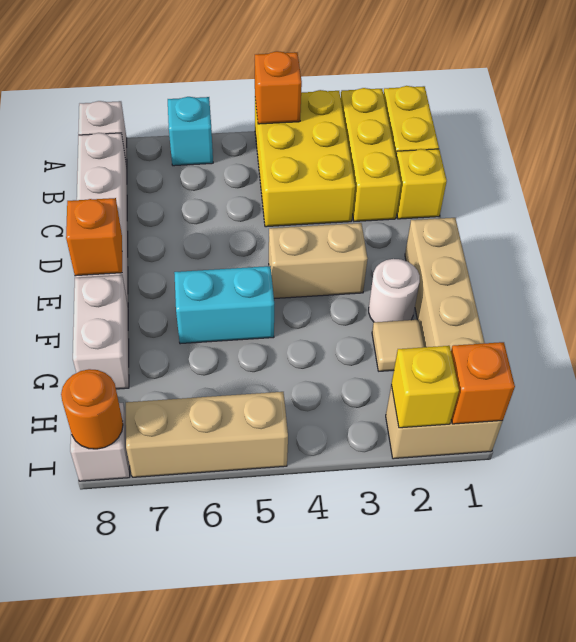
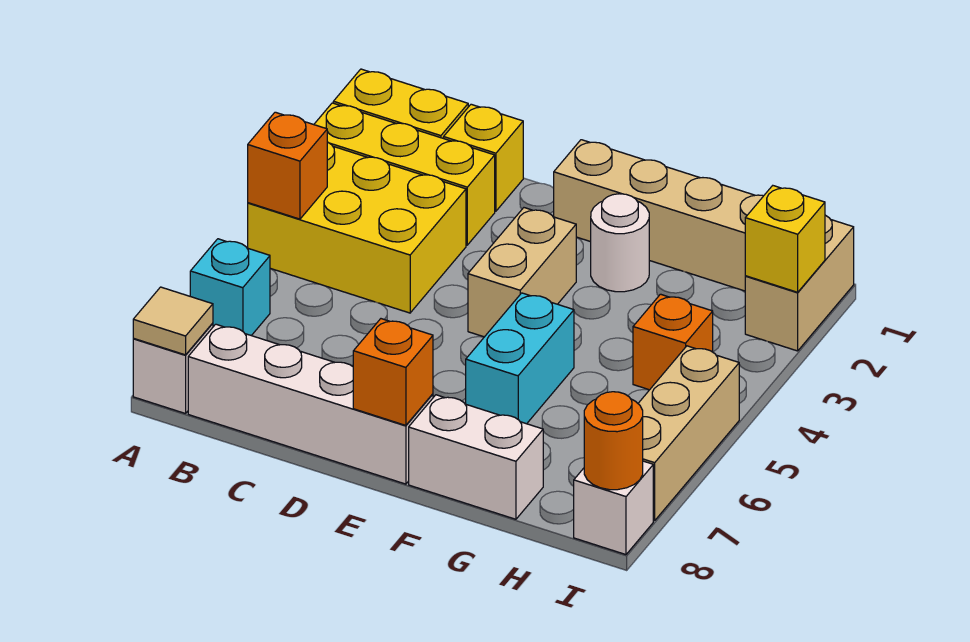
tan tile G2 level 1 -> tan tile A8 level 2
orange brick I1 level 2 -> orange brick H4 level 1

